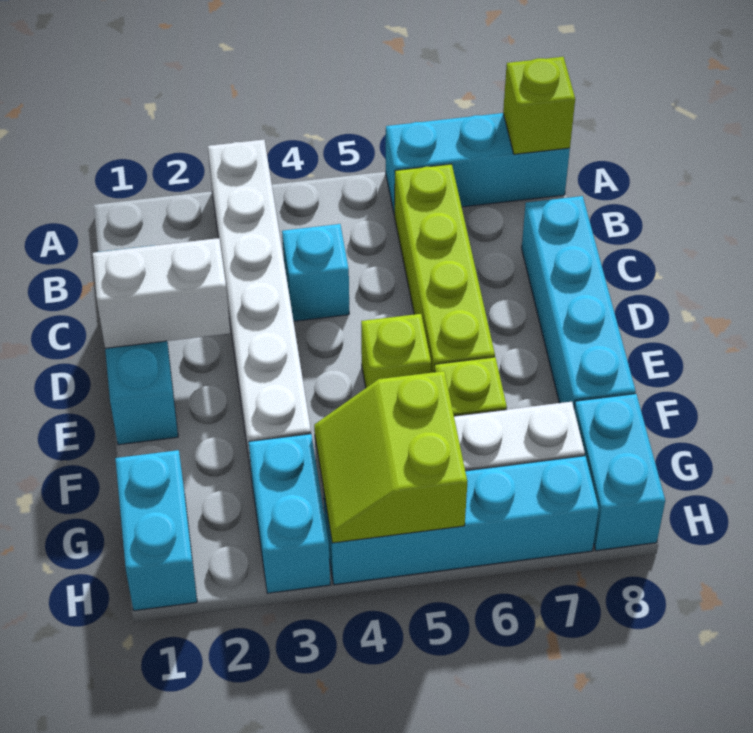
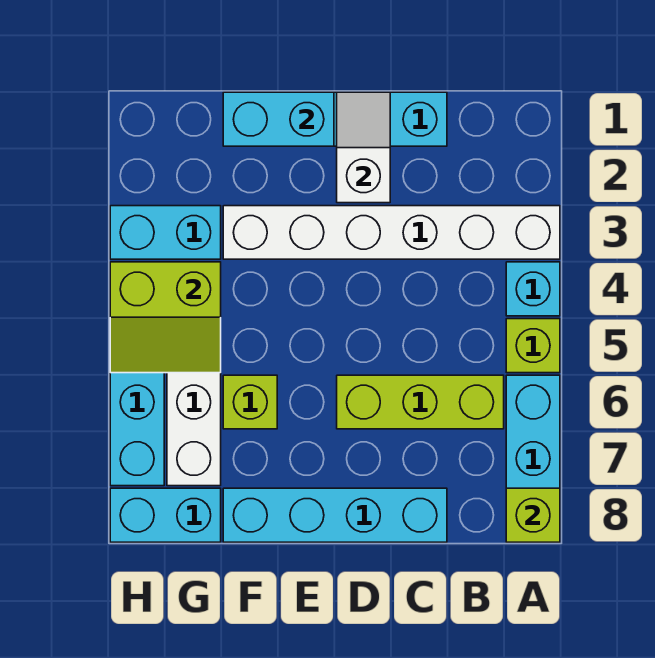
lime brick B6:E6 level 1 -> lime brick B6:D6 level 1
cyan brick C4 level 1 -> cyan brick A4 level 1
white brick D1:D2 level 2 -> white slope D1:D2 level 2 top 2
lime brick E5 level 1 -> lime brick A5 level 1
cyan brick G1:H1 level 1 -> cyan brick E1:F1 level 2
lime slope G4:H5 level 2 top 5 -> lime slope G4:H5 level 2 top 4

